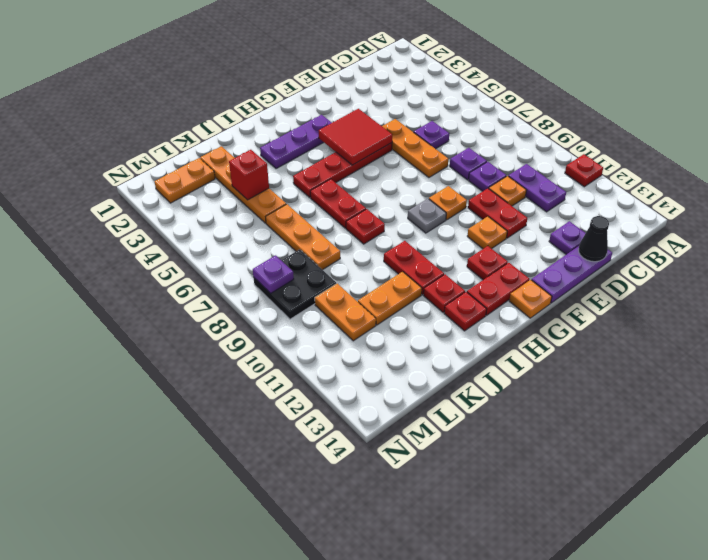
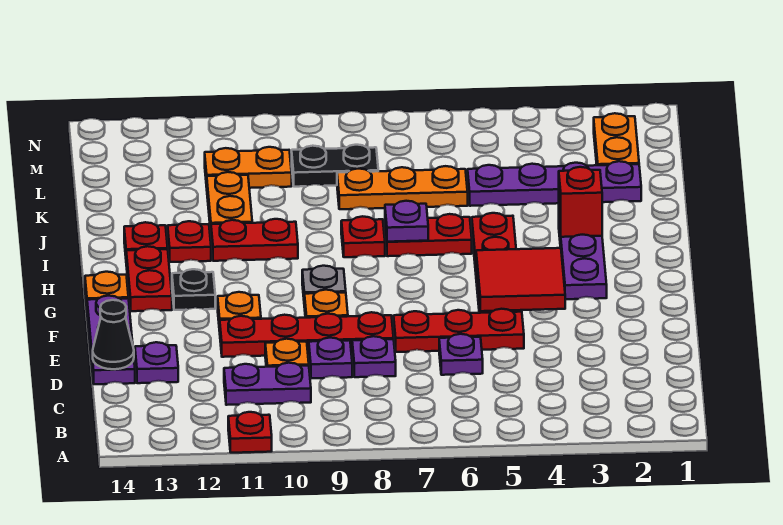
orange plate E5:E7 level 1 -> red plate E5:E7 level 1
red plate E10:E11 level 1 -> red plate E8:E11 level 1
red plate G12 level 1 -> black plate G12 level 1
orange plate K2:K5 level 1 -> purple plate K2:K5 level 1
red brick K4 level 2 -> red brick I3 level 2
black plate L8:M9 level 1 -> black plate L8:L9 level 1
purple plate M8 level 2 -> purple plate I7 level 2

